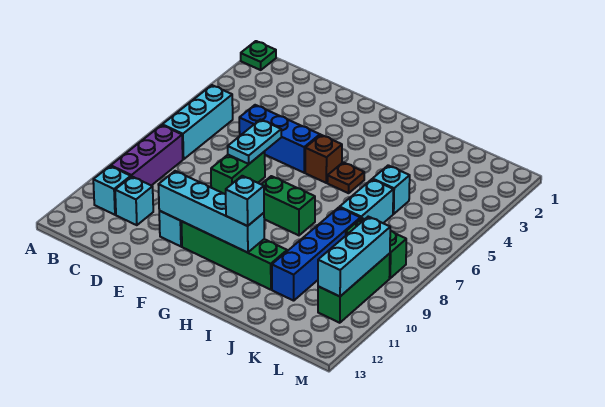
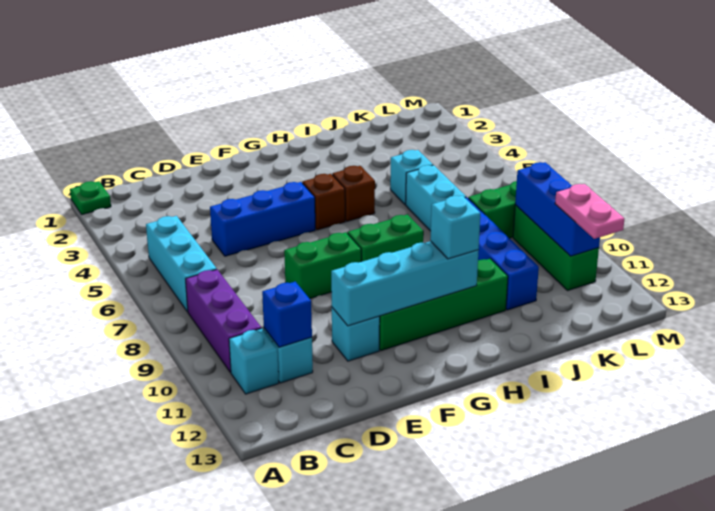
none -> blue brick C11 level 2
cyan plate E6:E7 level 2 -> none
green brick E7:E8 level 1 -> green brick E8:F8 level 1
brown plate H5 level 1 -> brown brick H5 level 1
cyan brick L9:L11 level 2 -> blue brick L9:L11 level 2
none -> pink plate L11:L12 level 3

